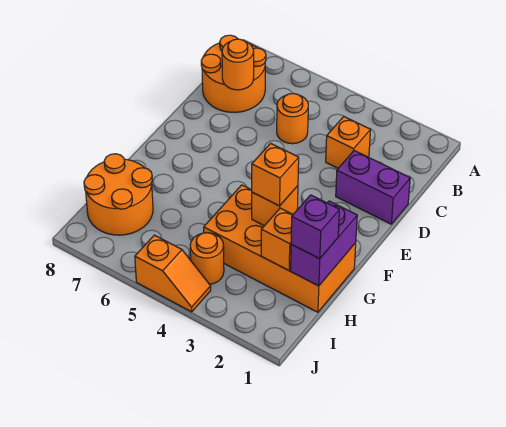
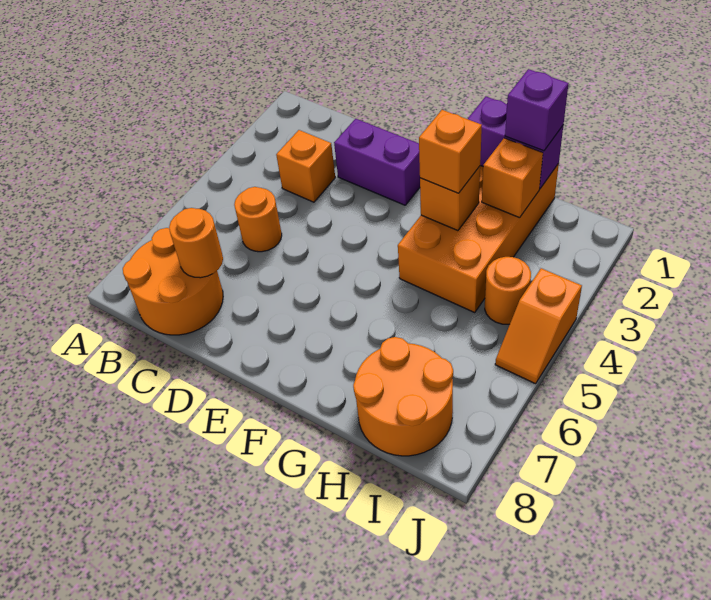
purple brick D1:D2 level 1 -> purple brick D2:E2 level 1
orange slope J4:J5 level 1 top 5 -> orange slope J4:J5 level 1 top 4

